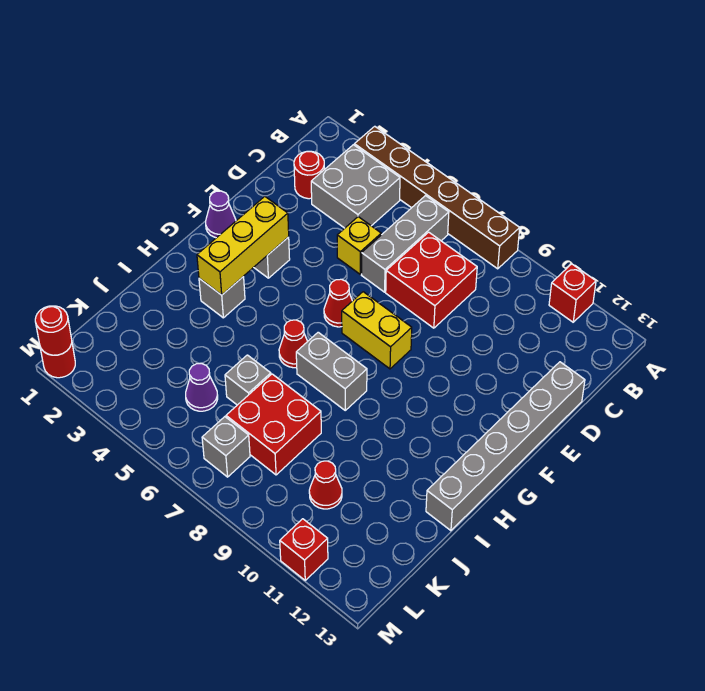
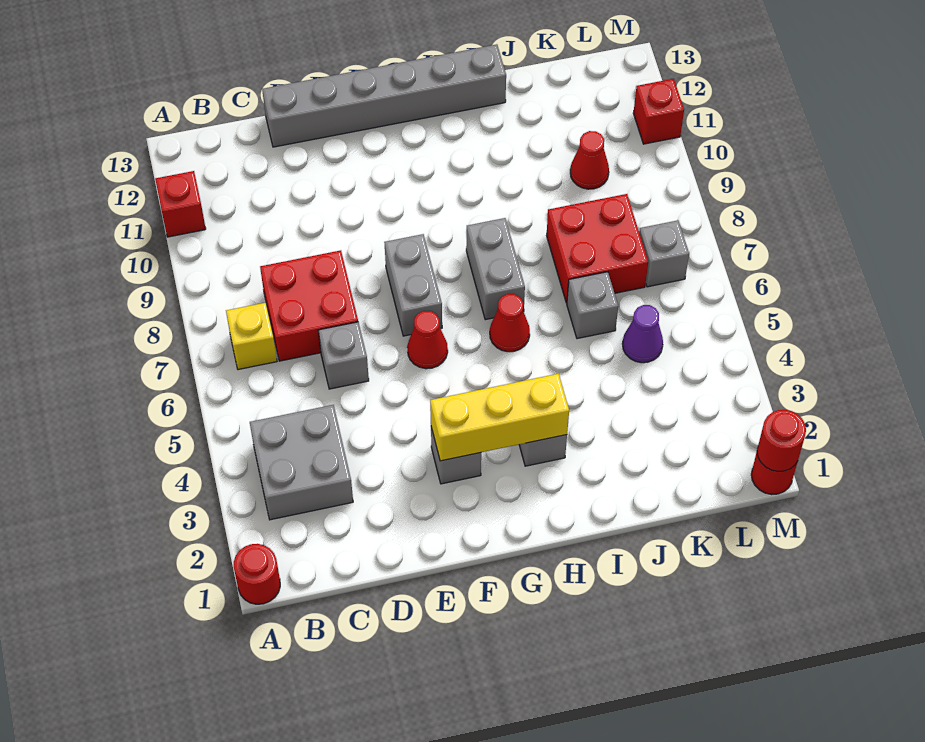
brown brick A3:A8 level 1 -> none
grey brick B6:D6 level 1 -> grey brick D6 level 1
red round brick C2 level 1 -> red round brick A1 level 1
yellow brick D5 level 1 -> yellow brick B7 level 1
purple cone F1 level 1 -> none
yellow brick F7:F8 level 1 -> grey brick F7:F8 level 1

